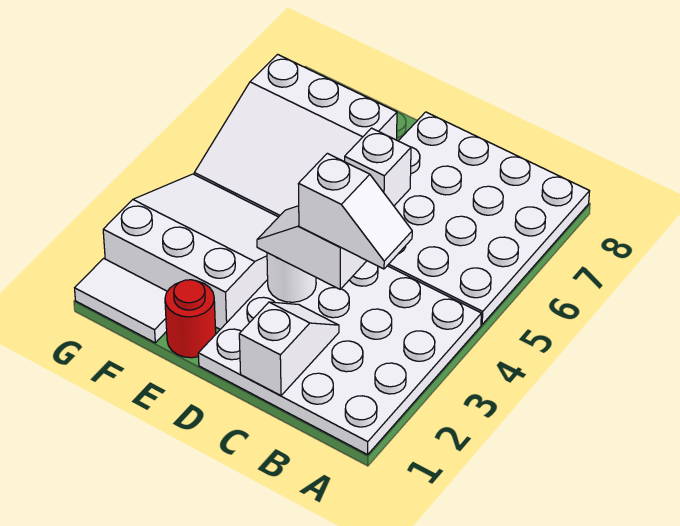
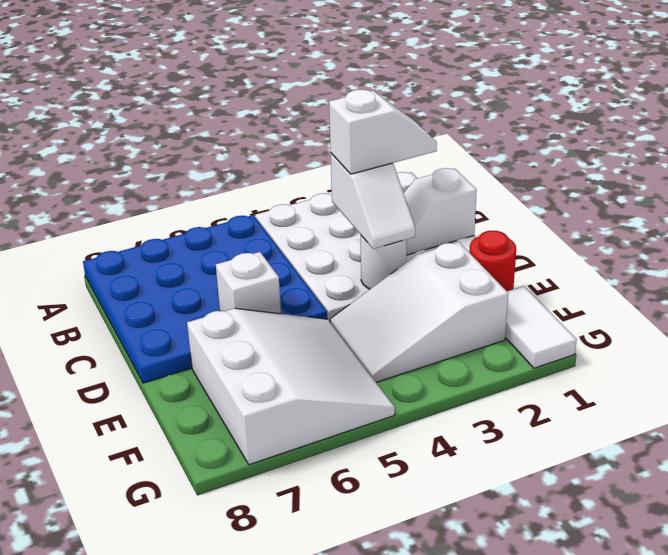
white plate A5:D8 level 1 -> blue plate A5:D8 level 1
white slope B3:C3 level 4 top C -> white slope C2:C3 level 4 top 3
white slope E2:G4 level 1 top 2 -> white slope E2:F4 level 1 top 2

